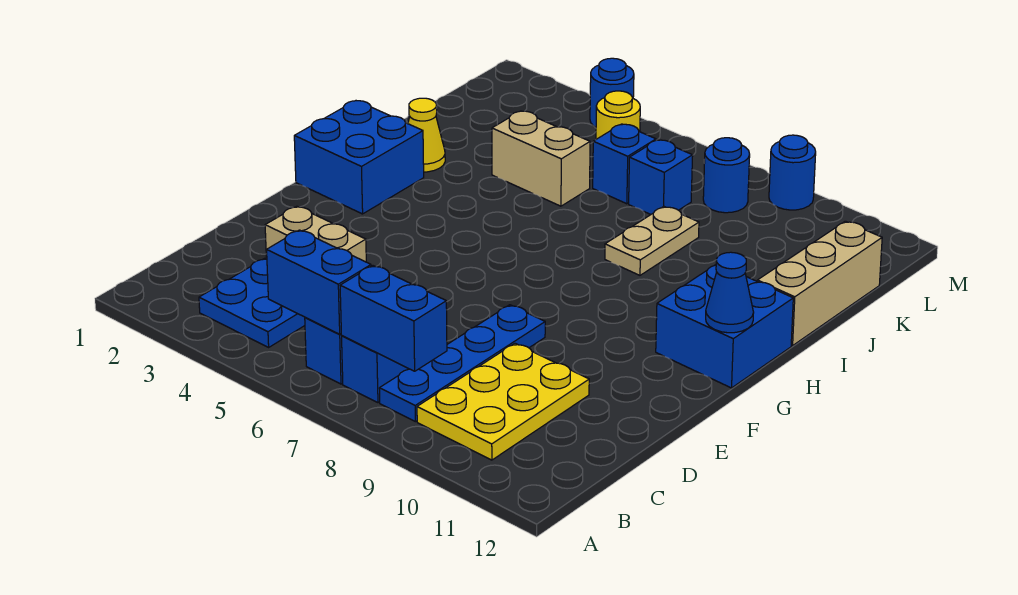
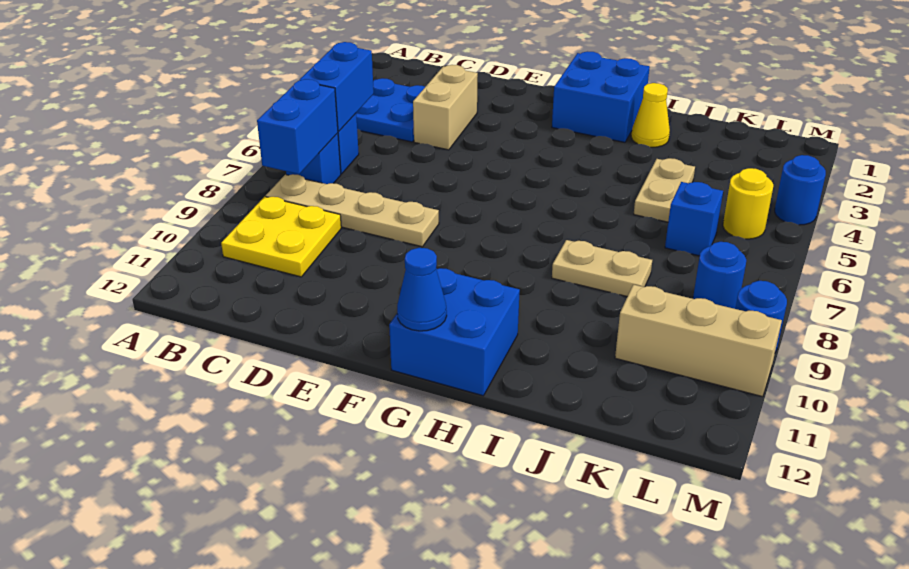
blue plate B8:E8 level 1 -> tan plate B8:E8 level 1
yellow plate B9:D10 level 1 -> yellow plate B9:C10 level 1
tan brick I12:K12 level 1 -> tan brick K10:M10 level 1
tan brick J4:J5 level 1 -> tan plate J4:J5 level 1
blue brick K7 level 1 -> none

